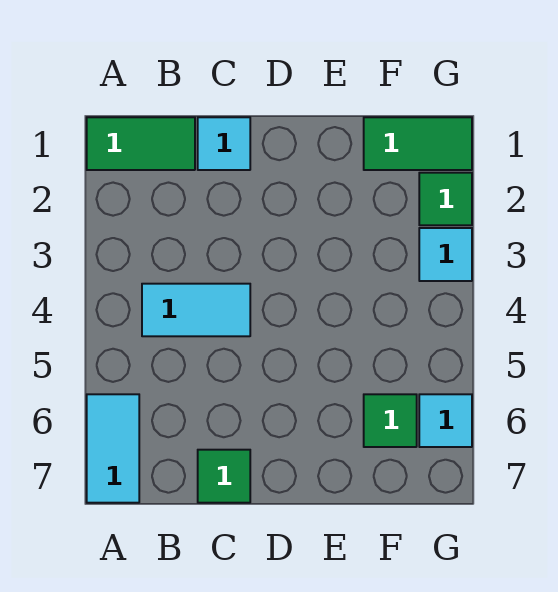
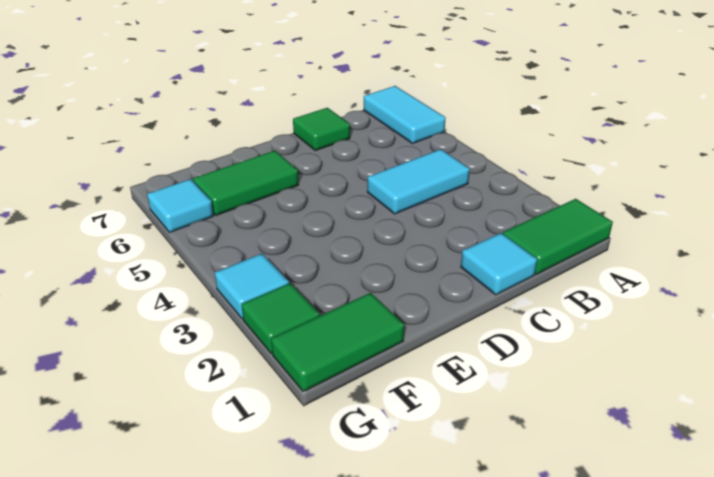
green tile F6 level 1 -> green tile E6:F6 level 1

